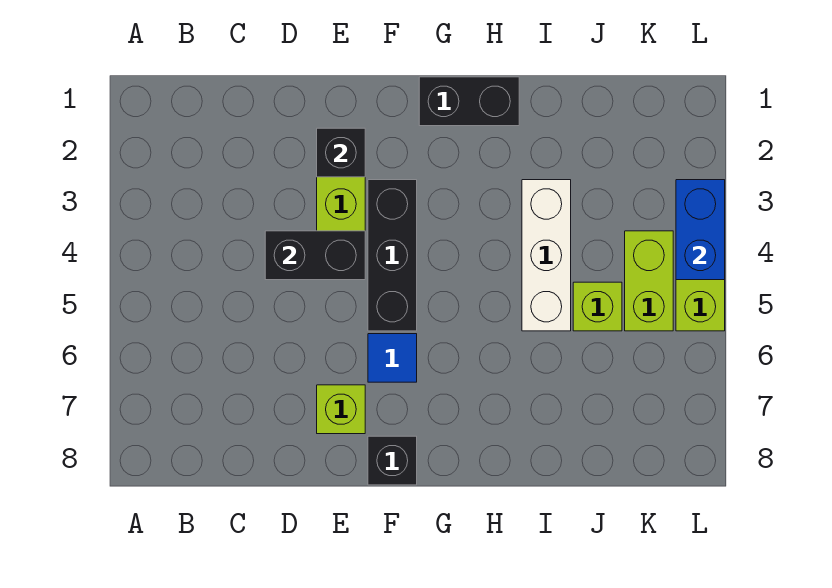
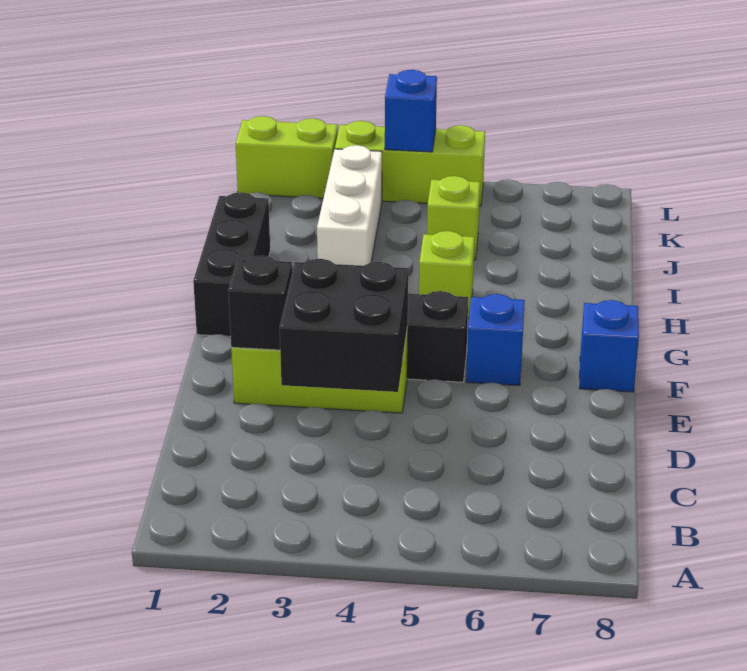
black brick D4:E4 level 2 -> black brick D3:E4 level 2
lime brick E7 level 1 -> lime brick H5 level 1
blue tile F6 level 1 -> blue brick F6 level 1
black brick F8 level 1 -> blue brick F8 level 1
black brick G1:H1 level 1 -> black brick G1:I1 level 1
white brick I3:I5 level 1 -> white brick I3:K3 level 1
lime brick K4:K5 level 1 -> lime brick L1:L2 level 1
blue brick L3:L4 level 2 -> blue brick L4 level 2

